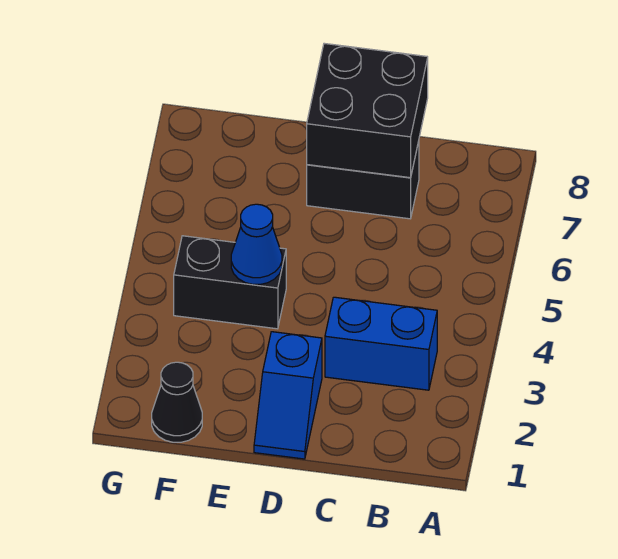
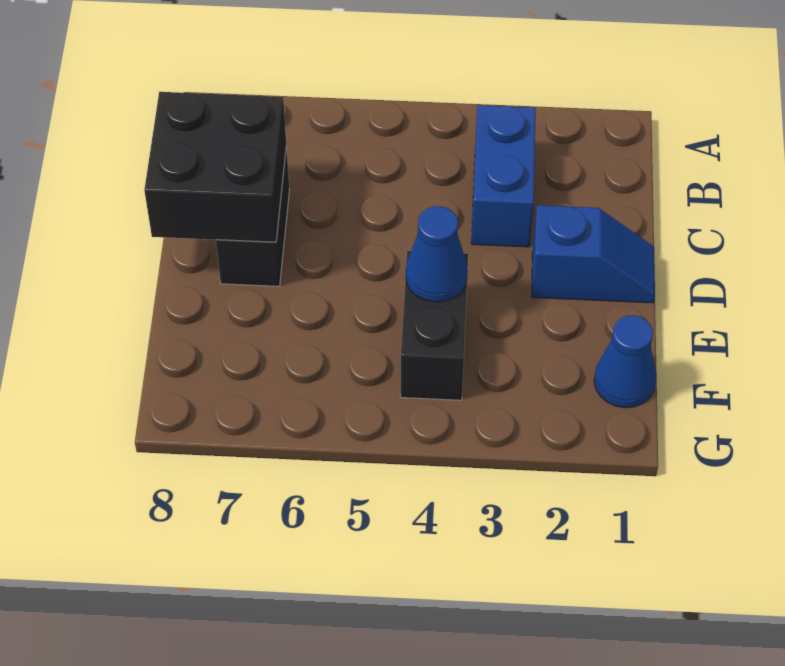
black cone F1 level 1 -> blue cone F1 level 1

